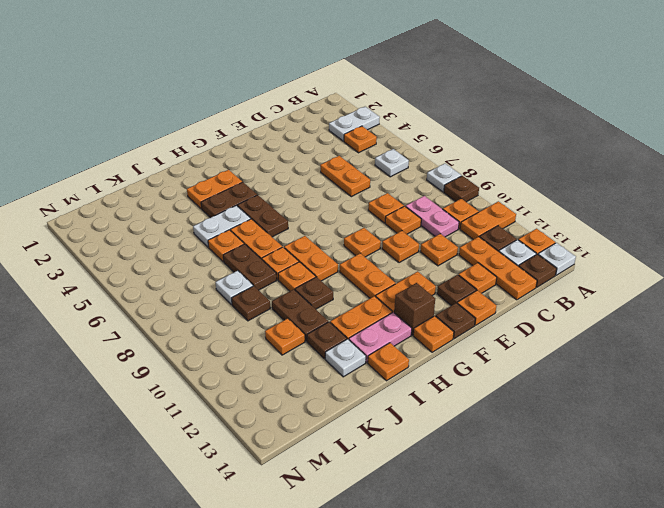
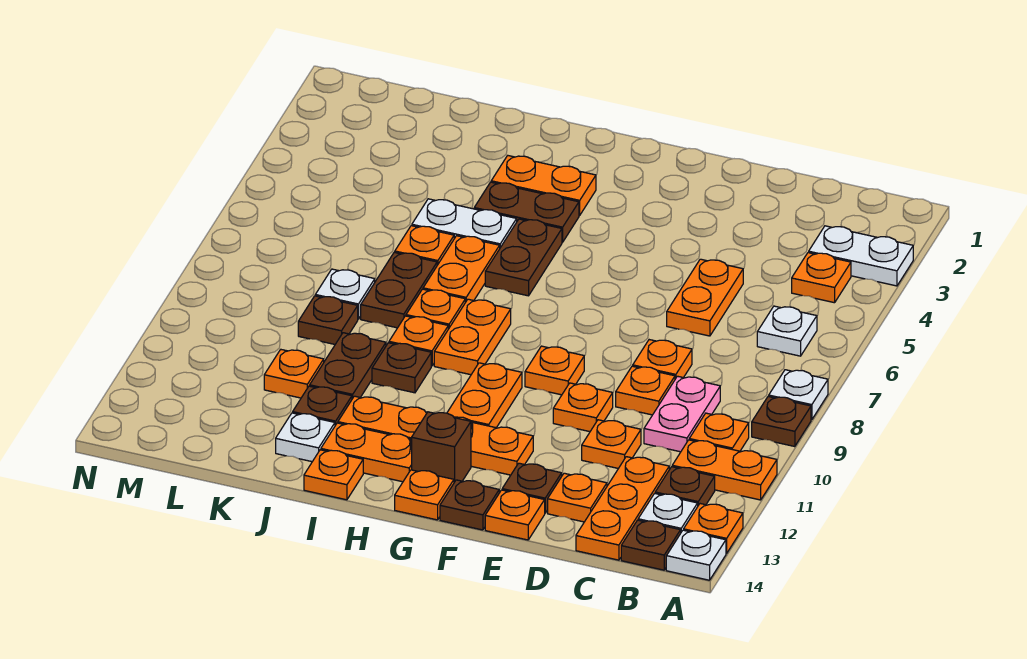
pink plate H13:I13 level 1 -> orange plate H13:I13 level 1

